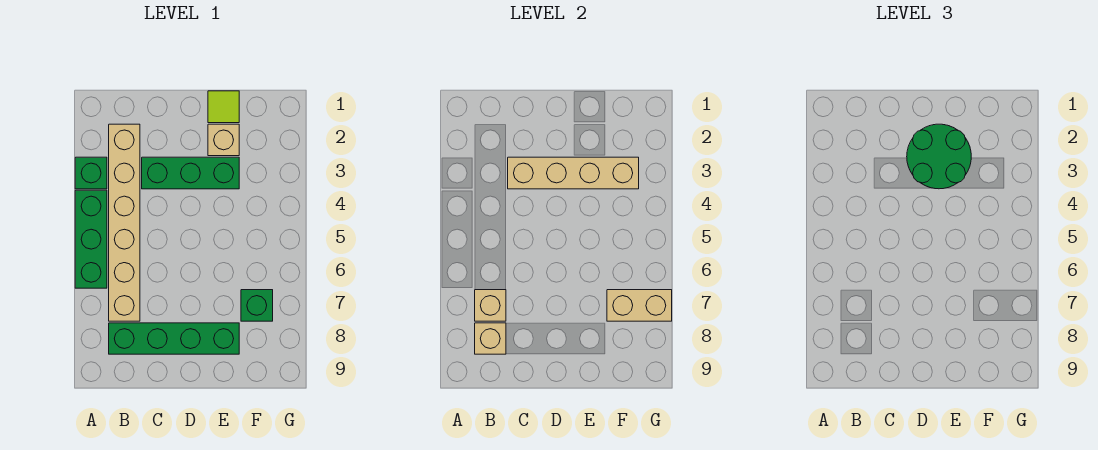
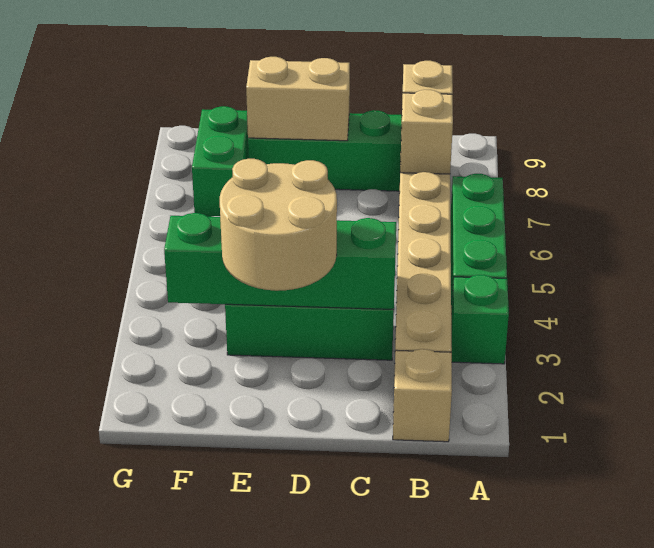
tan brick C3:F3 level 2 -> green brick C3:F3 level 2
green round brick D2:E3 level 3 -> tan round brick D2:E3 level 3
lime tile E1 level 1 -> none
tan brick E2 level 1 -> tan brick B1 level 1
green brick F7 level 1 -> green brick F7:F8 level 1
tan brick F7:G7 level 2 -> tan brick D8:E8 level 2

